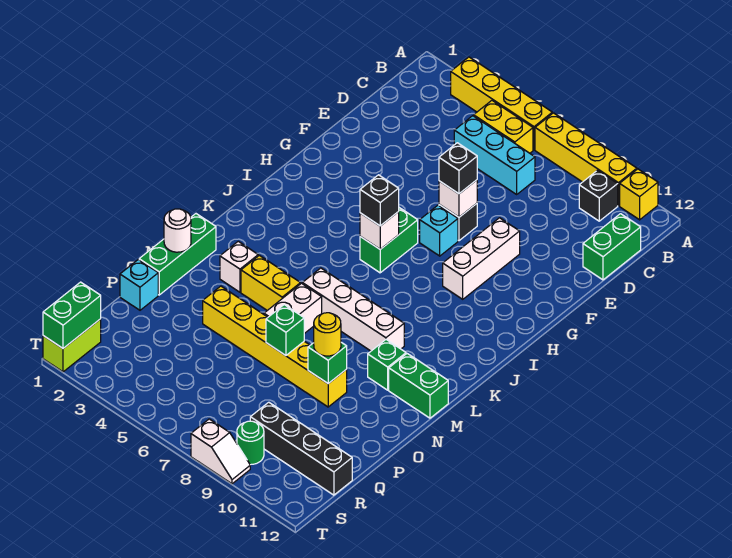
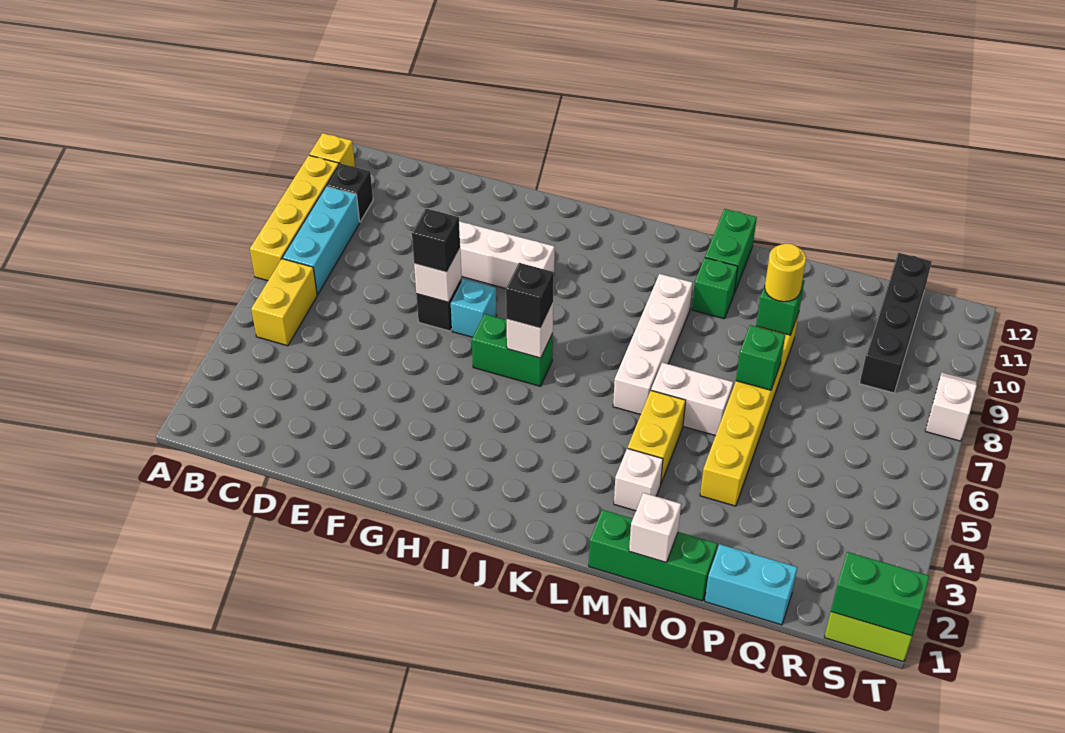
yellow brick A3:A6 level 1 -> none
cyan brick C5:C7 level 1 -> cyan brick B7:B9 level 1
green brick C12:D12 level 1 -> none
white round brick N1 level 2 -> white brick N1 level 2
cyan brick P1 level 1 -> cyan brick P1:Q1 level 1
green round brick S9 level 1 -> none

